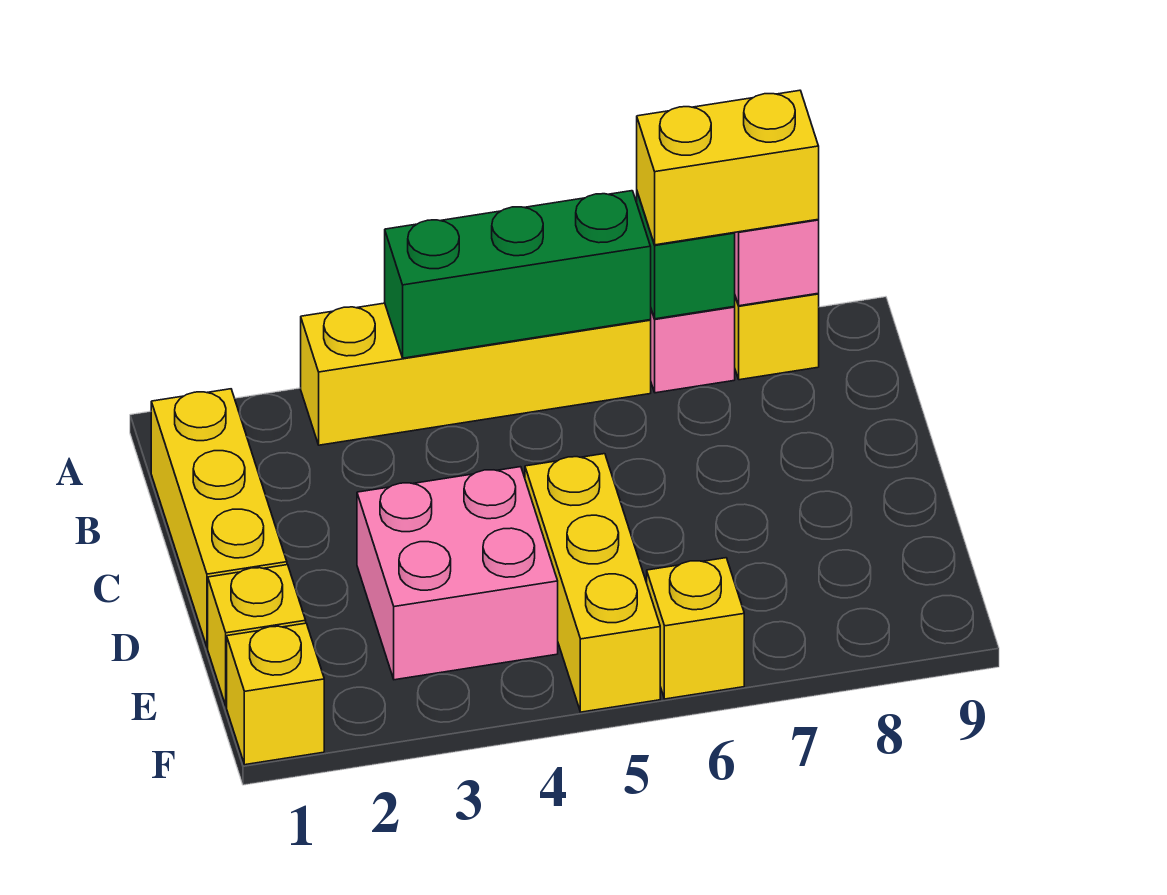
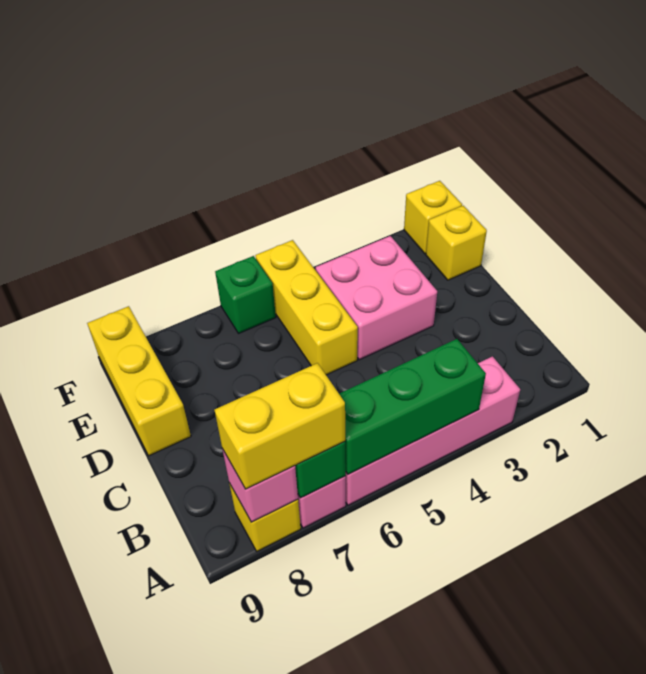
yellow brick A3:A6 level 1 -> pink brick A3:A6 level 1
yellow brick B1:D1 level 1 -> yellow brick D9:F9 level 1
yellow brick F6 level 1 -> green brick F6 level 1

